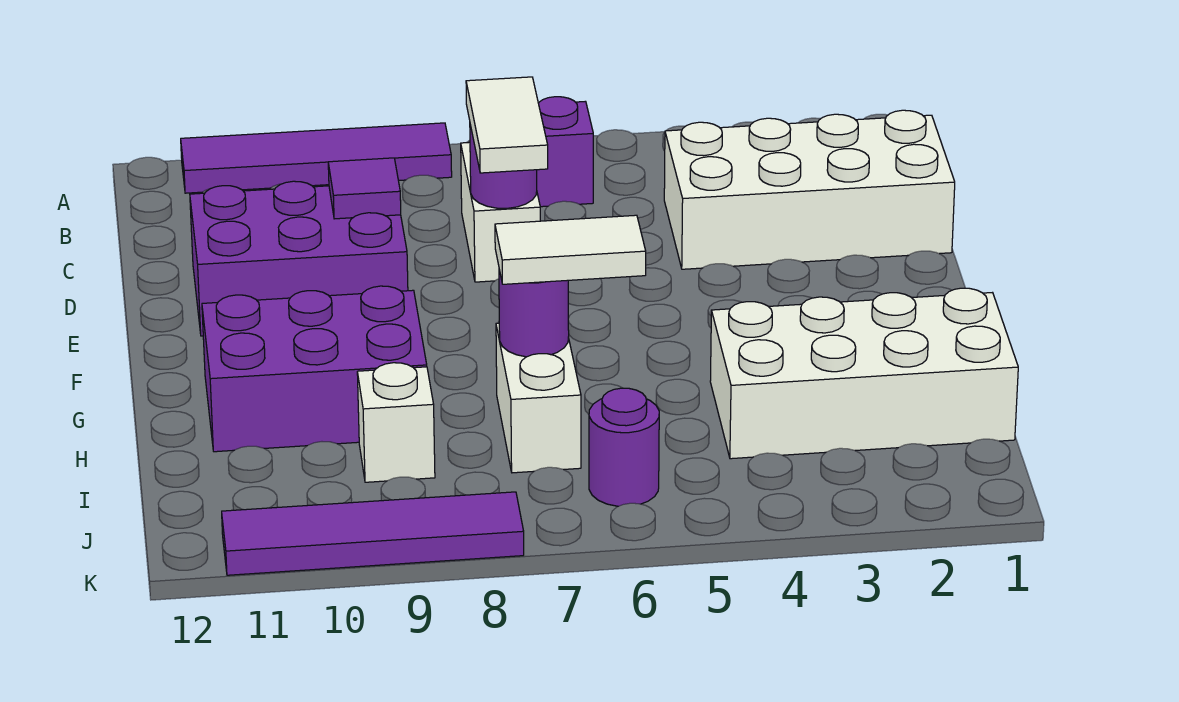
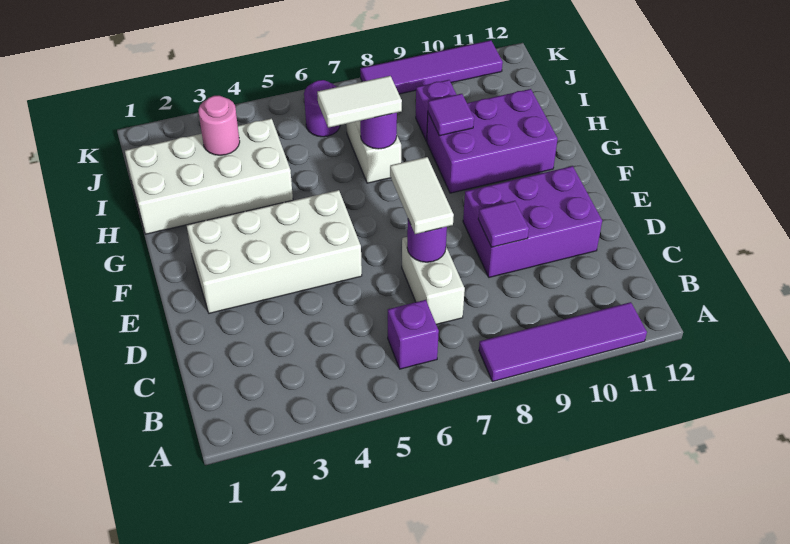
white brick C1:D4 level 1 -> white brick E2:F5 level 1
none -> purple tile H9 level 2
none -> pink round brick I3 level 2
white brick I9 level 1 -> purple brick I9 level 1

